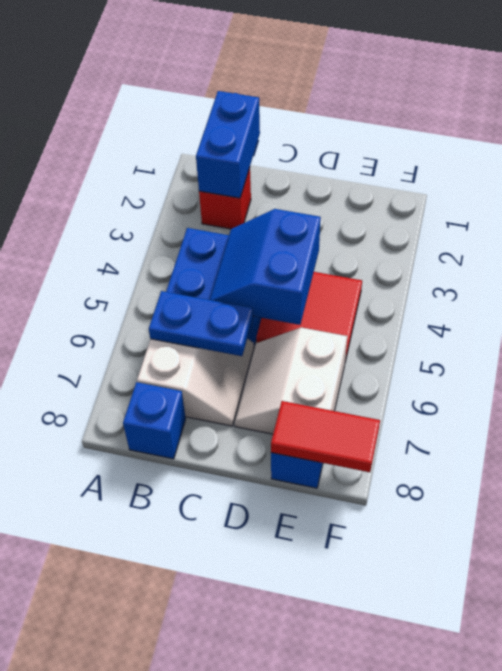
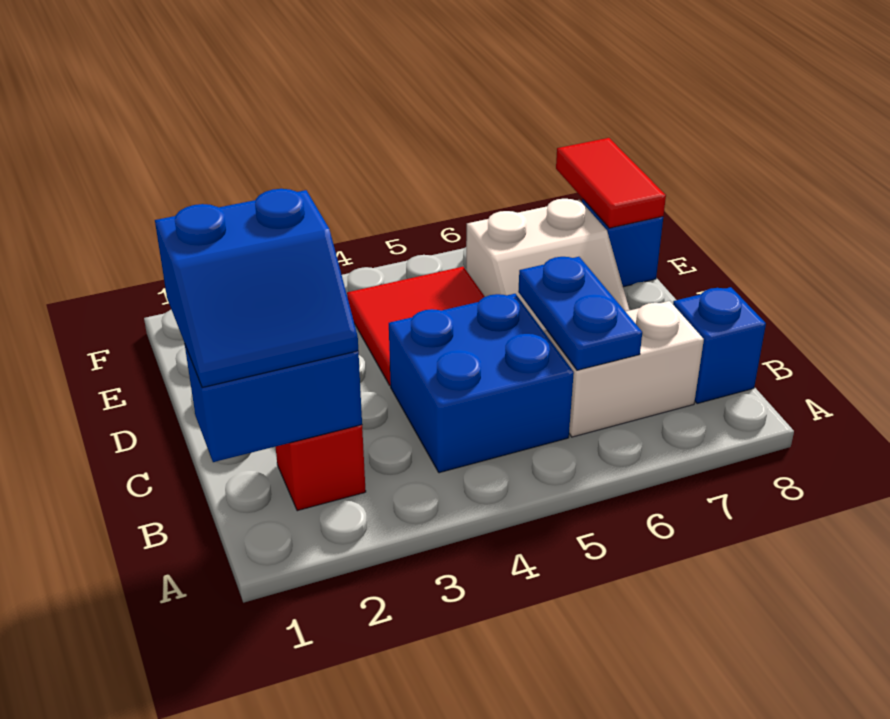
blue slope C4:D5 level 2 top D -> blue slope B1:C2 level 3 top C

